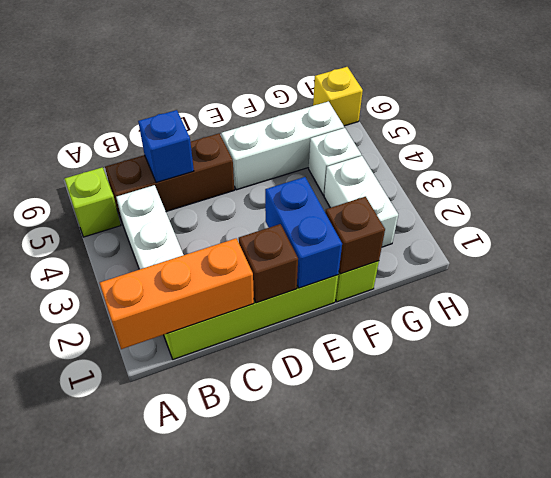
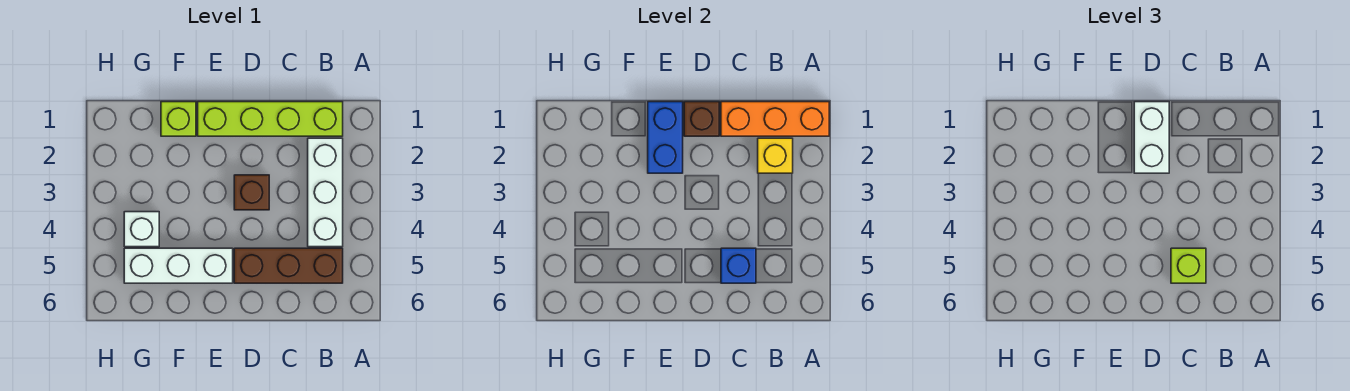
lime brick A5 level 1 -> lime brick C5 level 3
brown brick F1 level 2 -> brown brick D3 level 1
white brick G2:G3 level 1 -> white brick D1:D2 level 3
yellow brick H6 level 1 -> yellow brick B2 level 2

